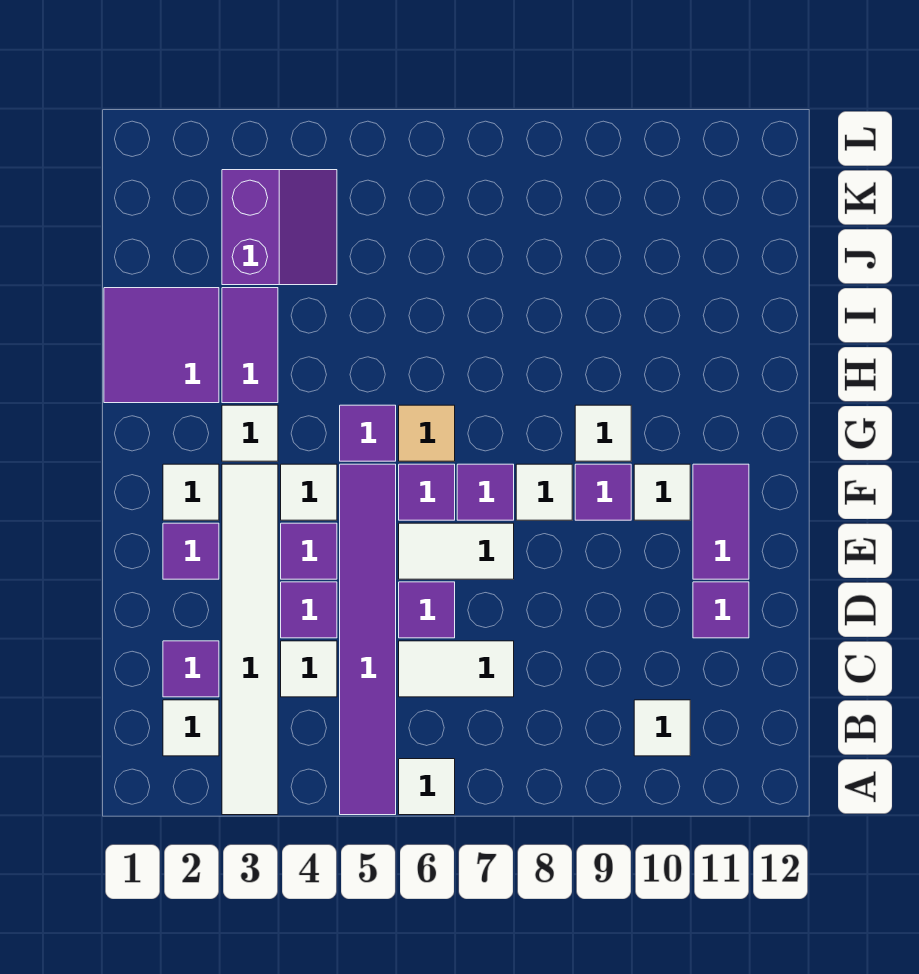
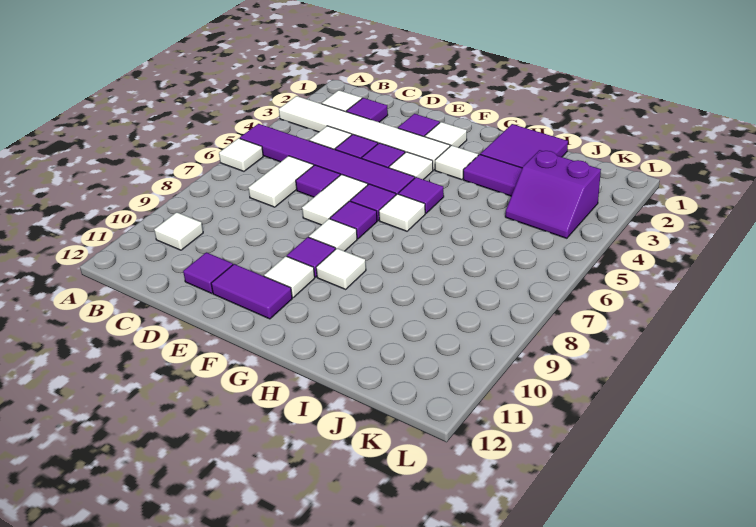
tan tile G6 level 1 -> white tile G6 level 1

